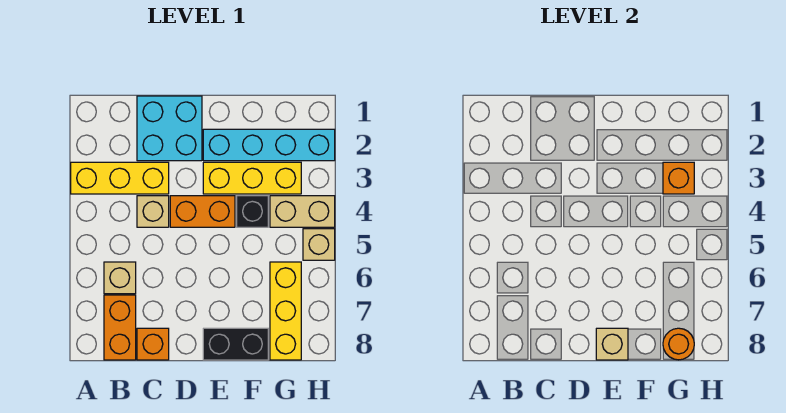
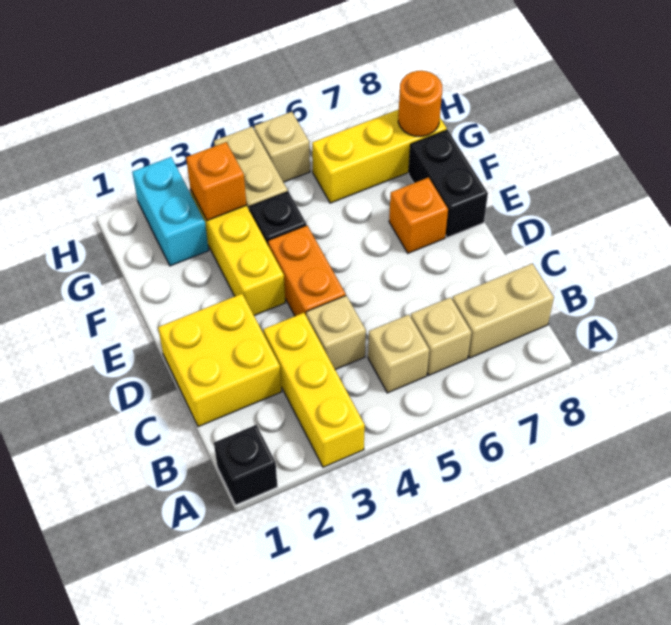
none -> black brick A1 level 1
orange brick B7:B8 level 1 -> tan brick B7:B8 level 1
cyan brick C1:D2 level 1 -> yellow brick C1:D2 level 1
orange brick C8 level 1 -> orange brick E7 level 1
cyan brick E2:H2 level 1 -> cyan brick G2:H2 level 1
tan brick E8 level 2 -> tan brick B5 level 1

